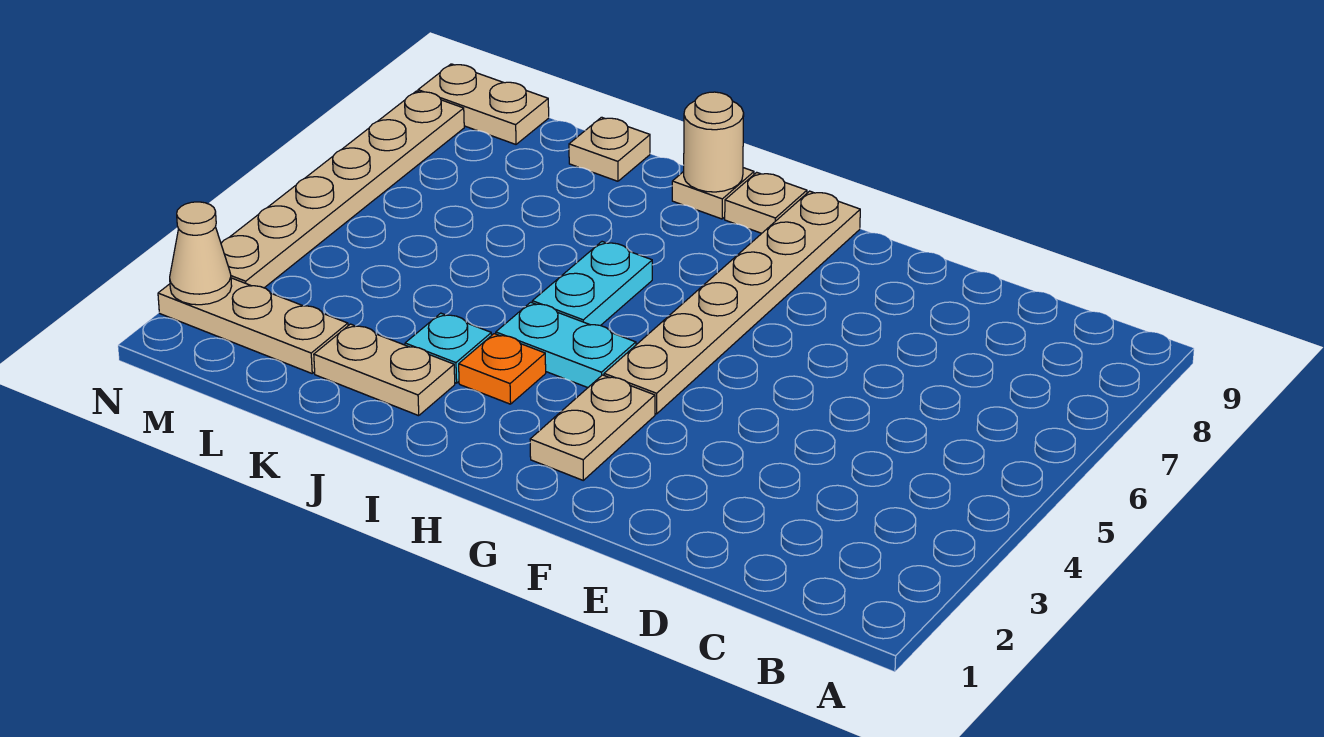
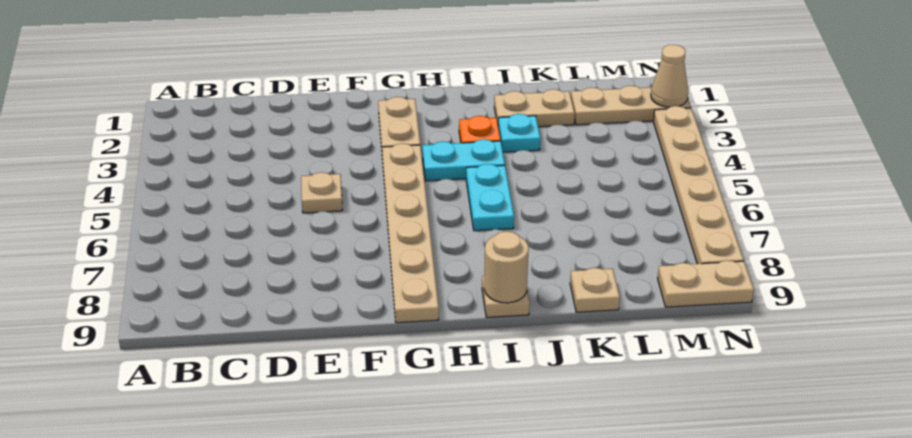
tan plate H9 level 1 -> tan plate E5 level 1

